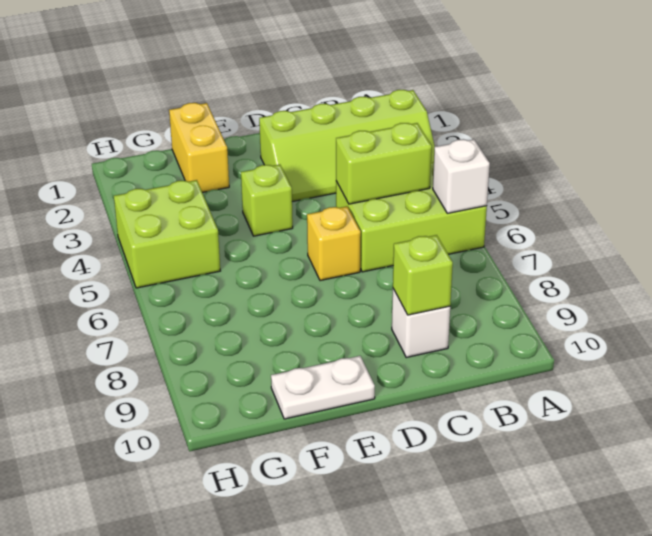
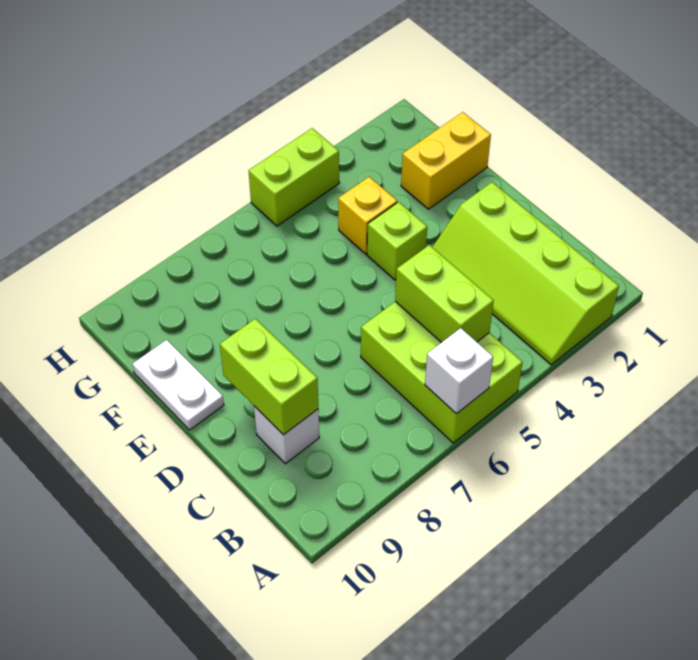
lime brick C9 level 2 -> lime brick C9:D9 level 2
yellow brick D6 level 1 -> yellow brick F4 level 1
lime brick G4:H5 level 1 -> lime brick H4:H5 level 1

